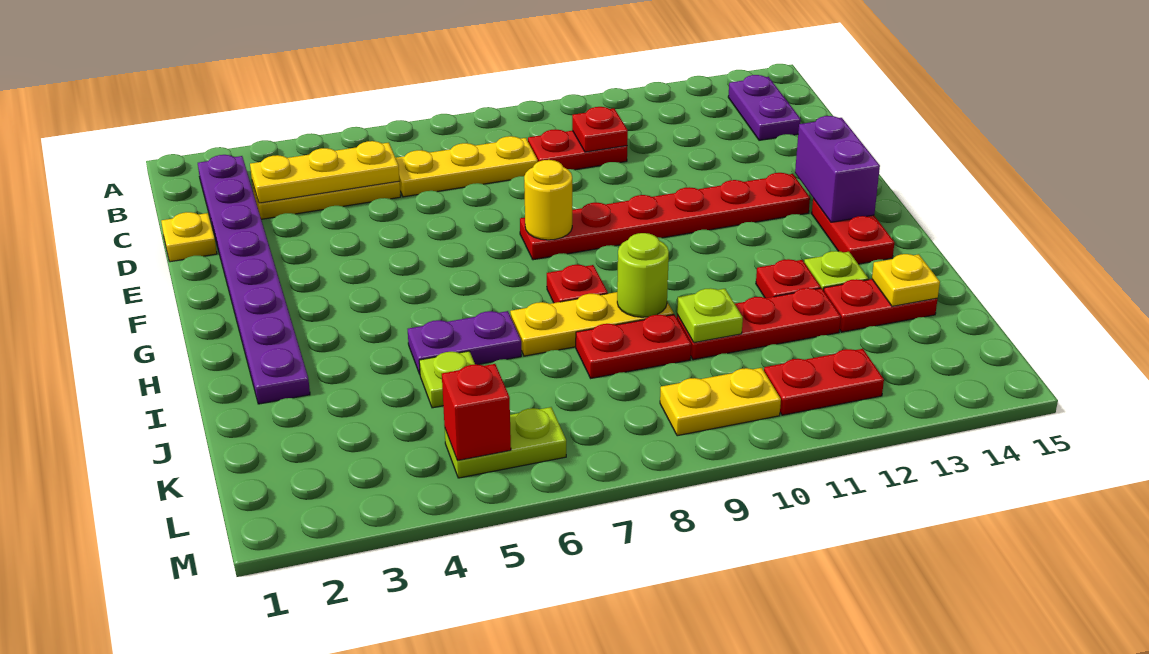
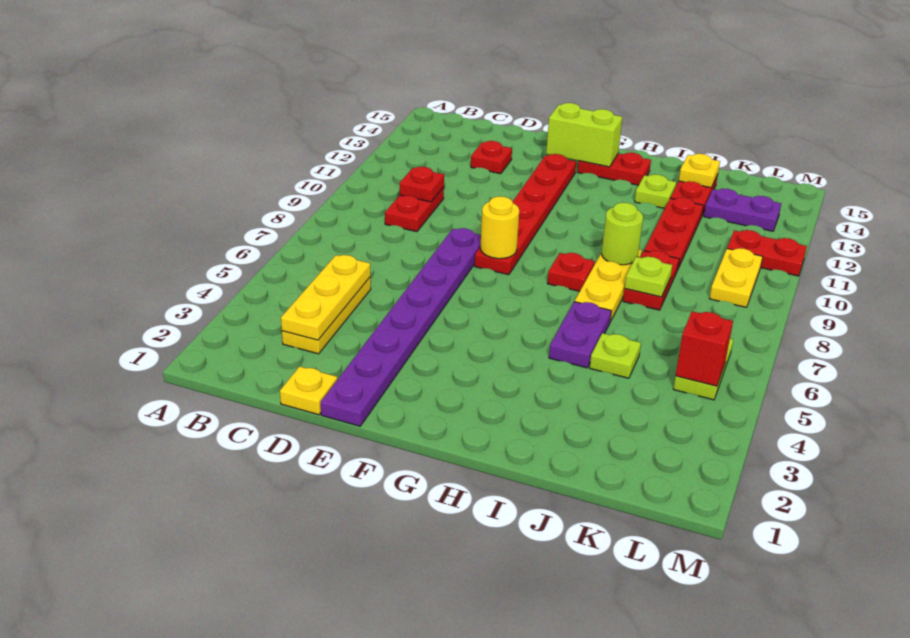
purple plate B2:I2 level 1 -> purple plate E1:E8 level 1
purple plate B14:C14 level 1 -> purple plate K13:L13 level 1
yellow plate C6:C8 level 1 -> none
purple brick F14:G14 level 2 -> lime brick F14:G14 level 2
red plate I12 level 1 -> red plate D13 level 1
lime plate J10 level 2 -> lime plate J8 level 2
red plate L11:L12 level 1 -> red plate L11:M11 level 1

